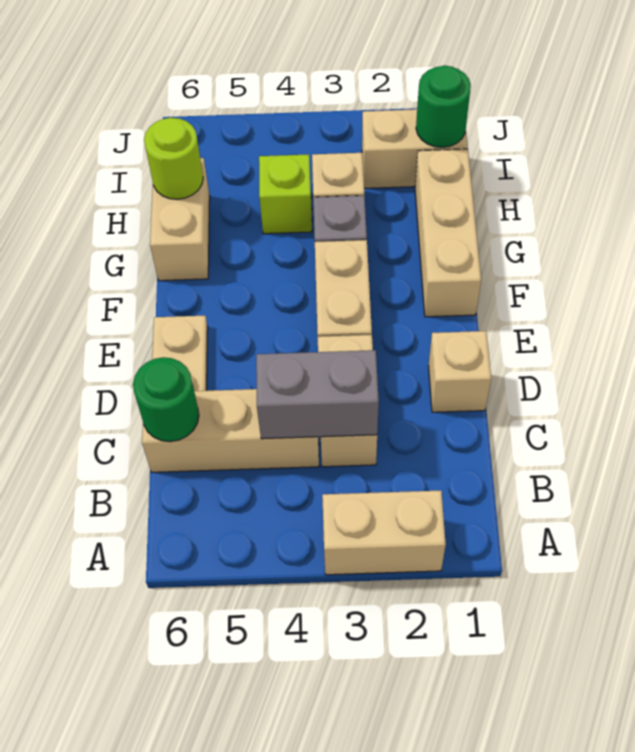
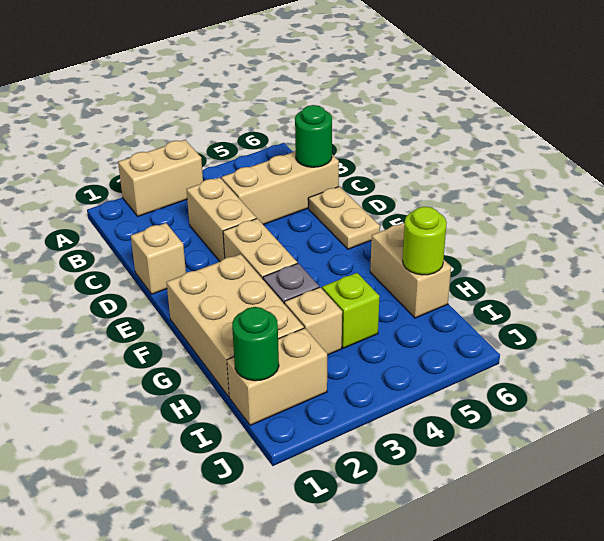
grey brick C3:C4 level 2 -> none
tan brick F1:H1 level 1 -> tan brick F1:H2 level 1

